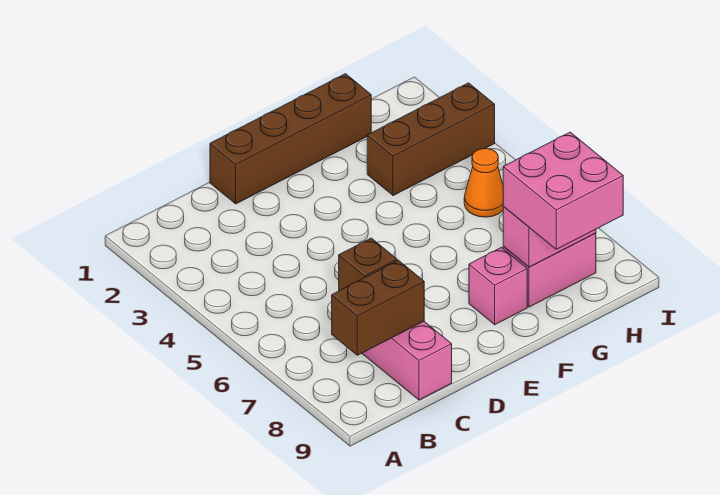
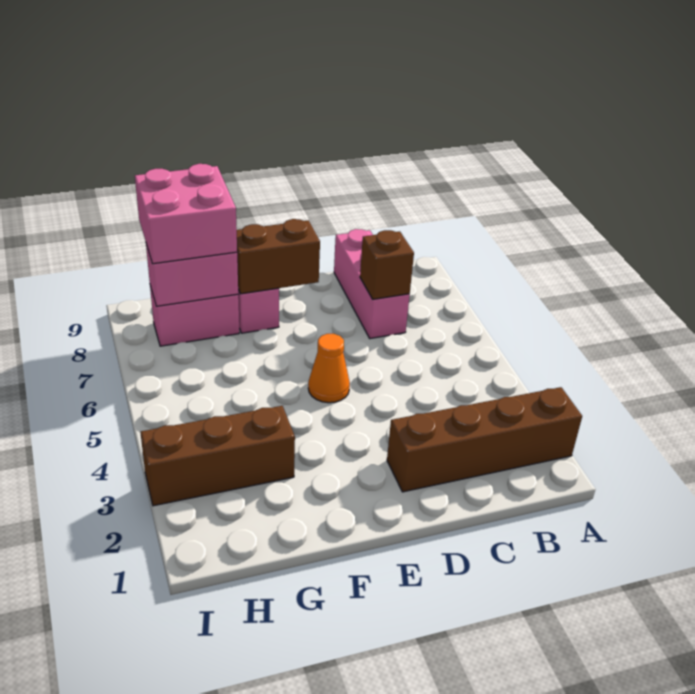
brown brick B8:C8 level 2 -> brown brick E8:F8 level 2
brown brick D1:G1 level 1 -> brown brick A2:D2 level 1
orange cone H5 level 1 -> orange cone E5 level 1

